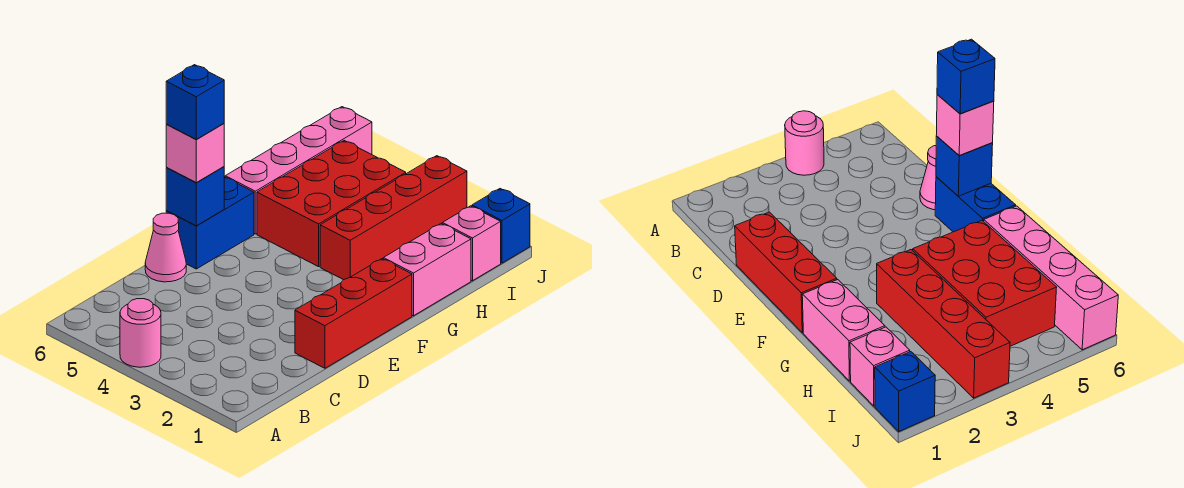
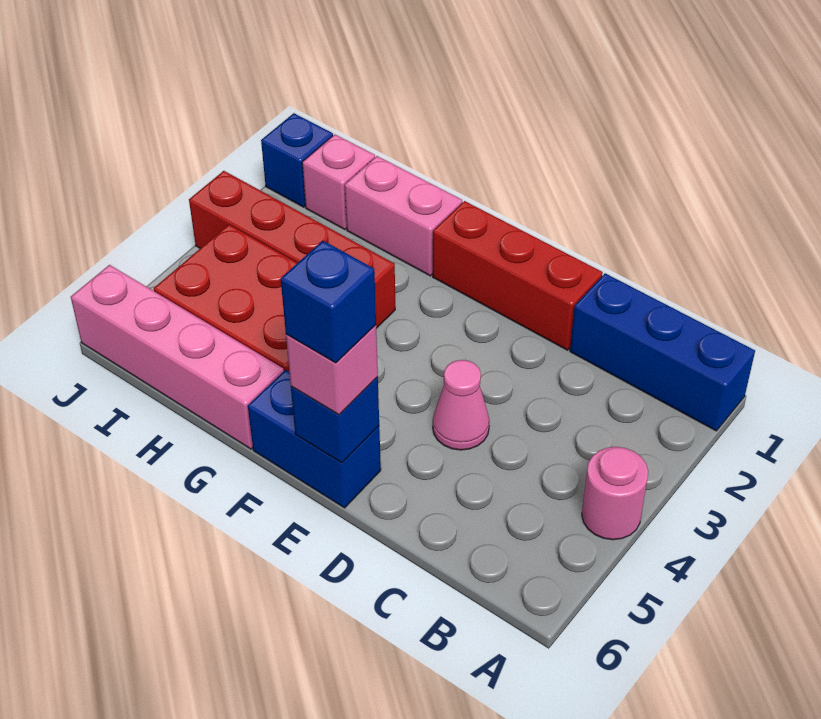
none -> blue brick A1:C1 level 1
pink cone D6 level 1 -> pink cone D4 level 1

